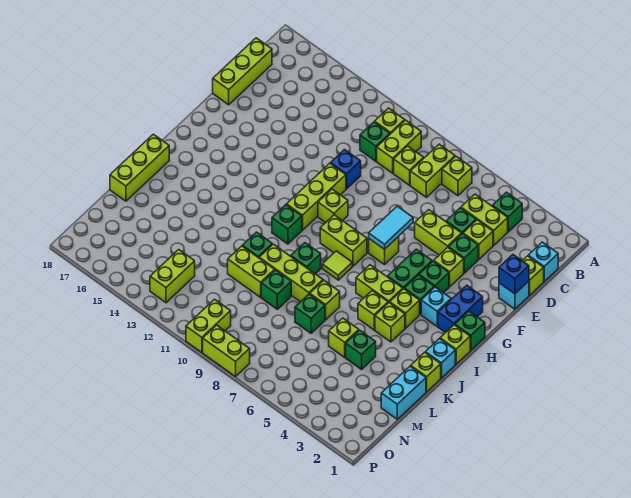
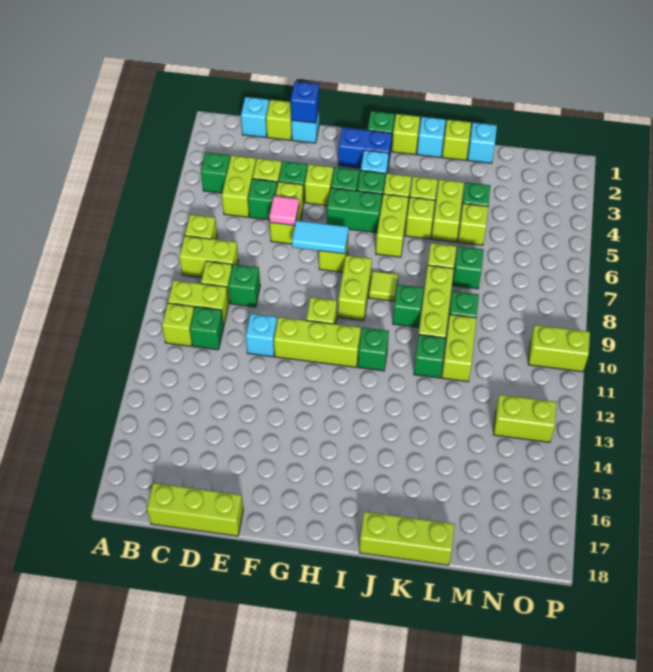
none -> green brick D9 level 1
none -> pink tile E6 level 2
blue brick E11 level 1 -> cyan brick E11 level 1
cyan brick L1:M1 level 1 -> cyan brick L1 level 1
lime brick P8:P9 level 1 -> lime brick K4:K5 level 1

